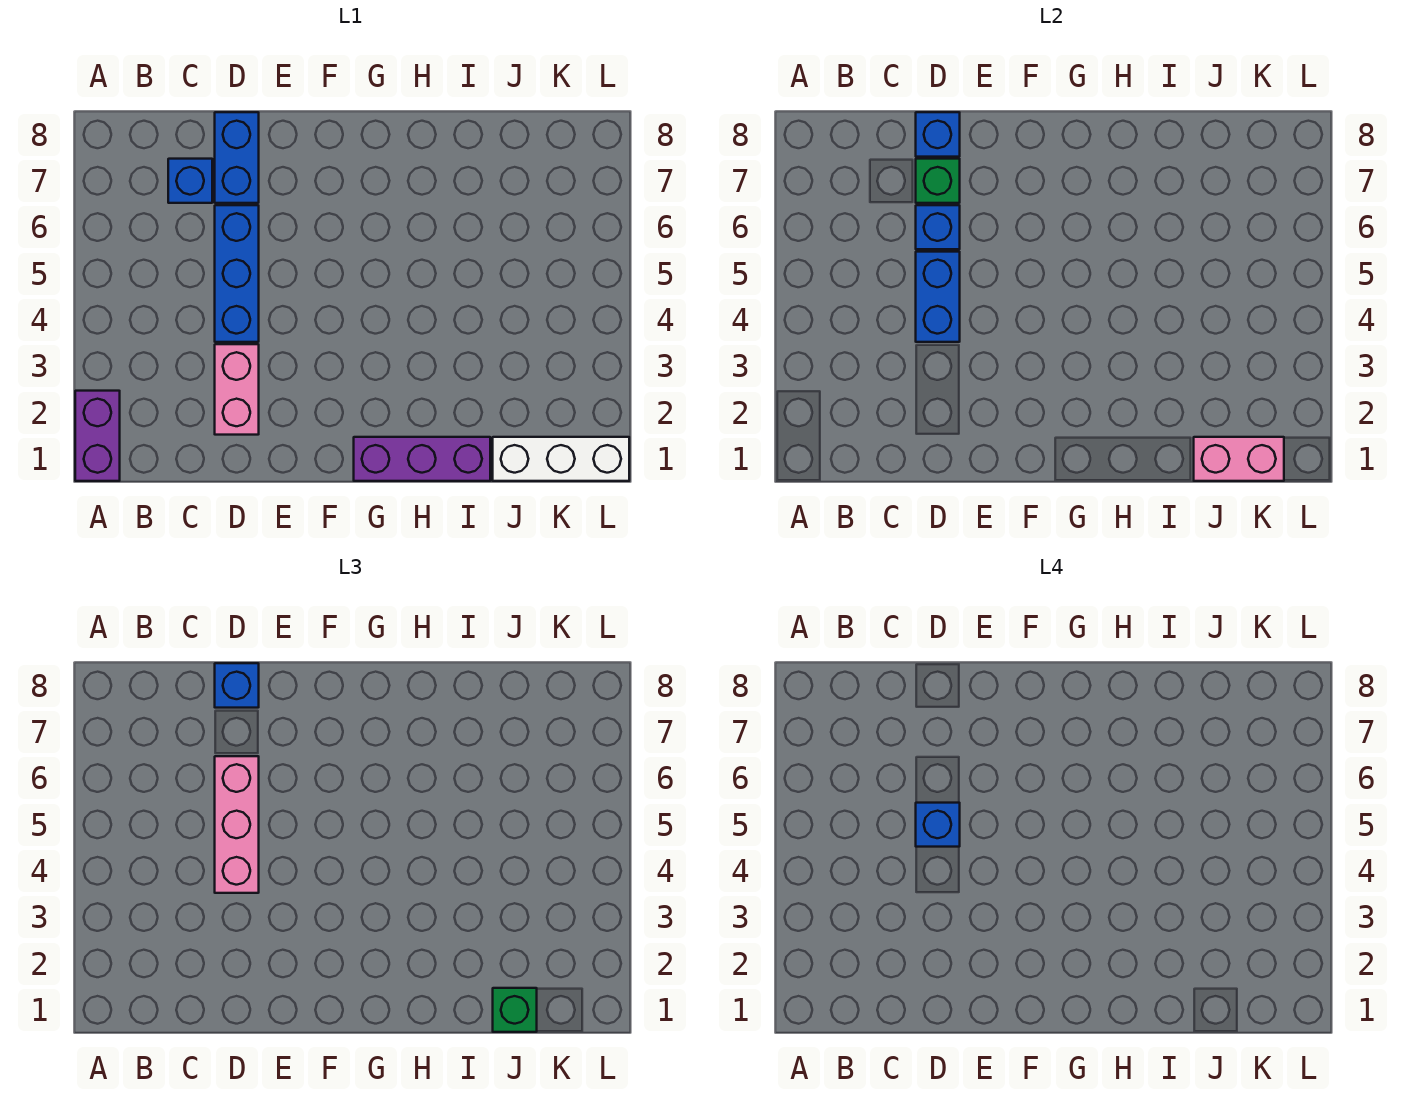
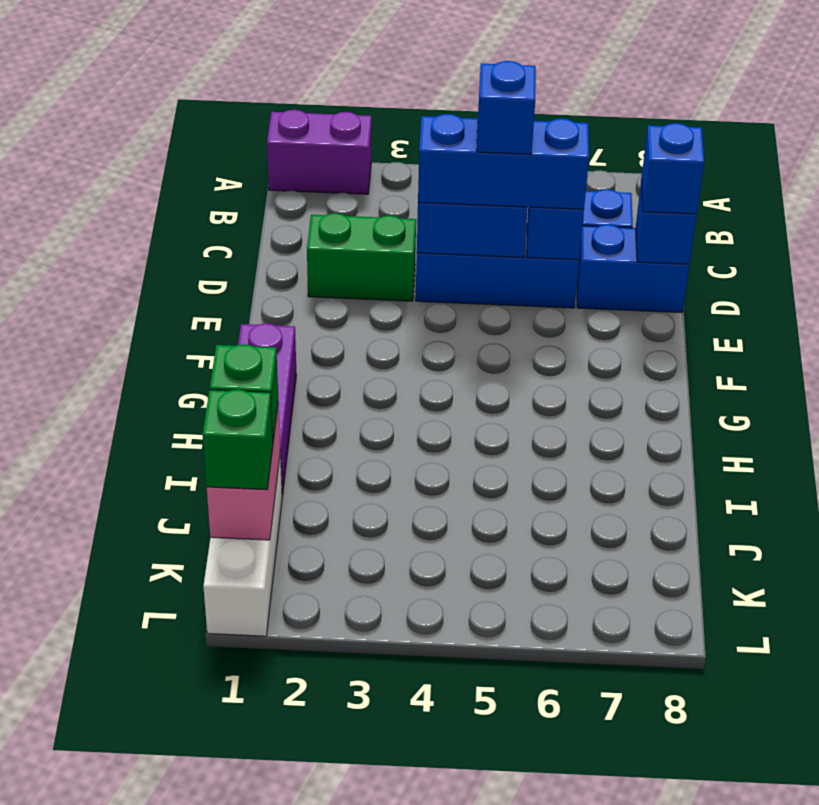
pink brick D2:D3 level 1 -> green brick D2:D3 level 1
pink brick D4:D6 level 3 -> blue brick D4:D6 level 3
green brick D7 level 2 -> green brick K1 level 3

